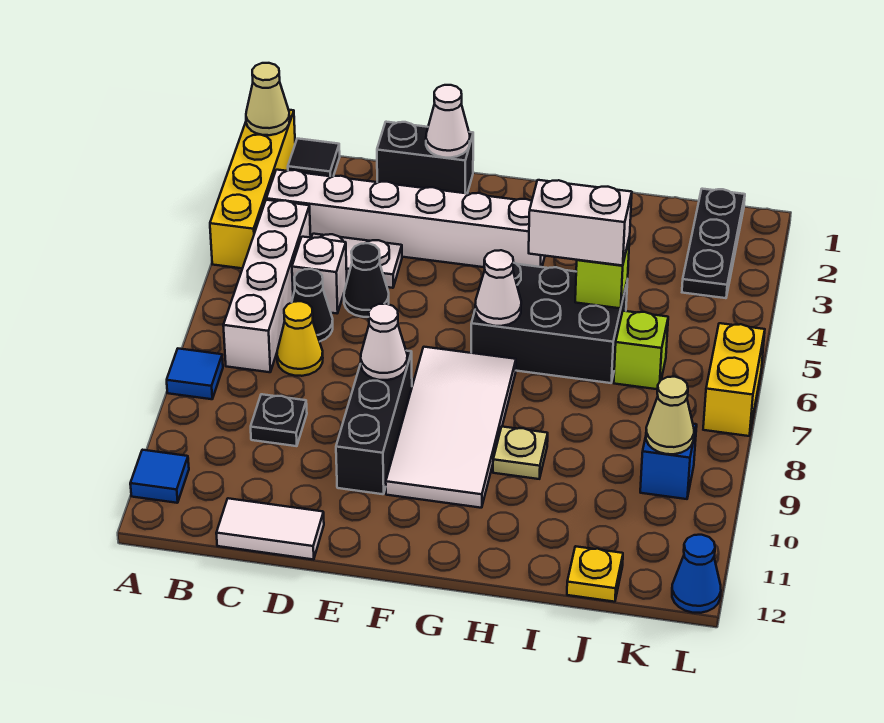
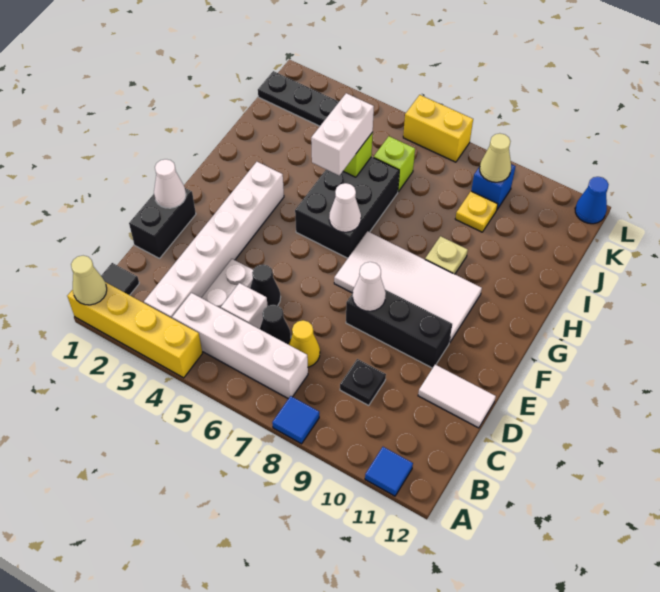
white tile C12:D12 level 1 -> white tile D11:D12 level 1
yellow plate J12 level 1 -> yellow plate J9 level 1

